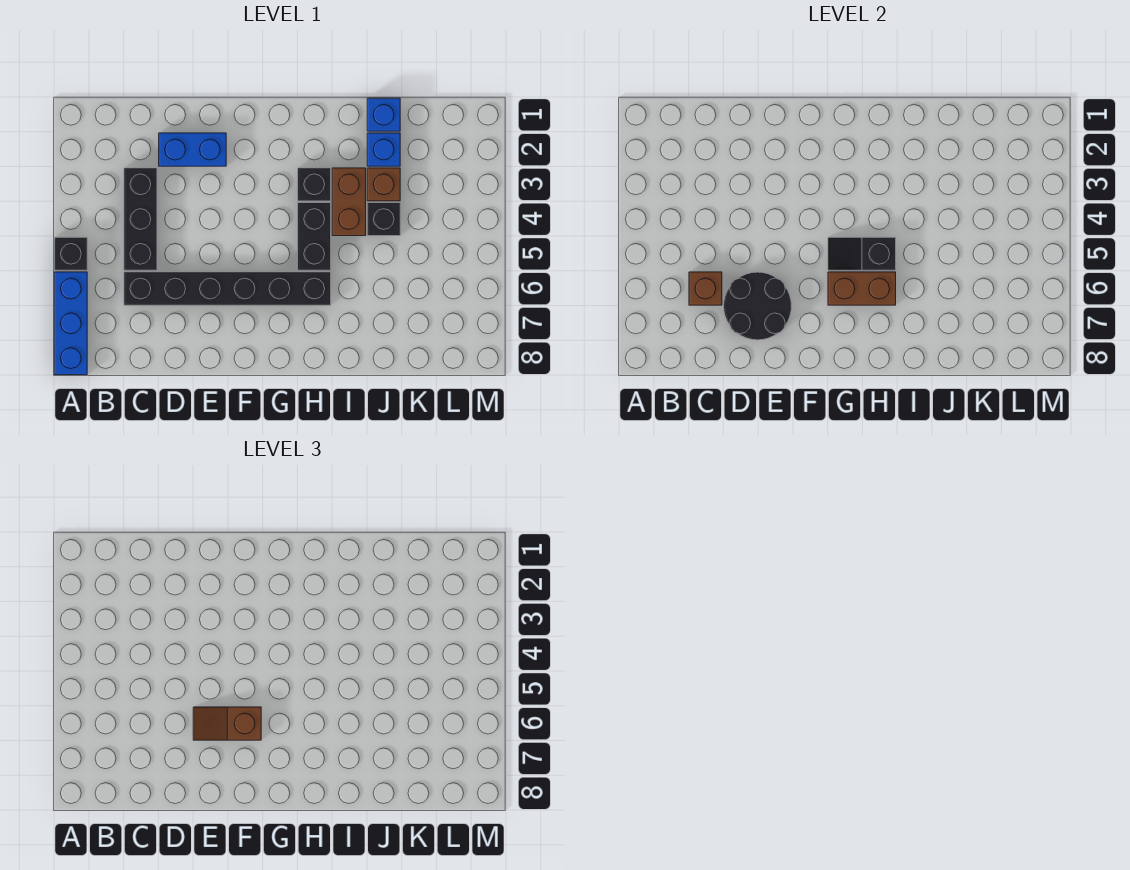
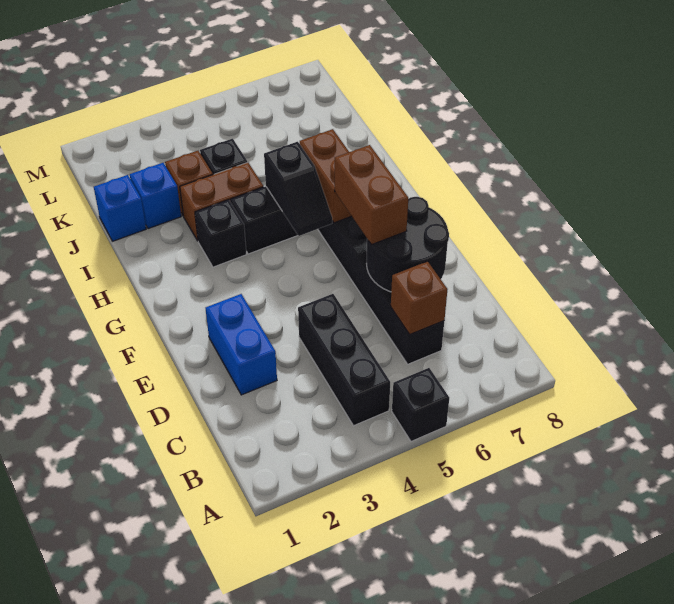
blue brick A6:A8 level 1 -> none
black brick C3:C5 level 1 -> black brick B4:D4 level 1
brown slope E6:F6 level 3 top F -> brown brick E6:F6 level 3

